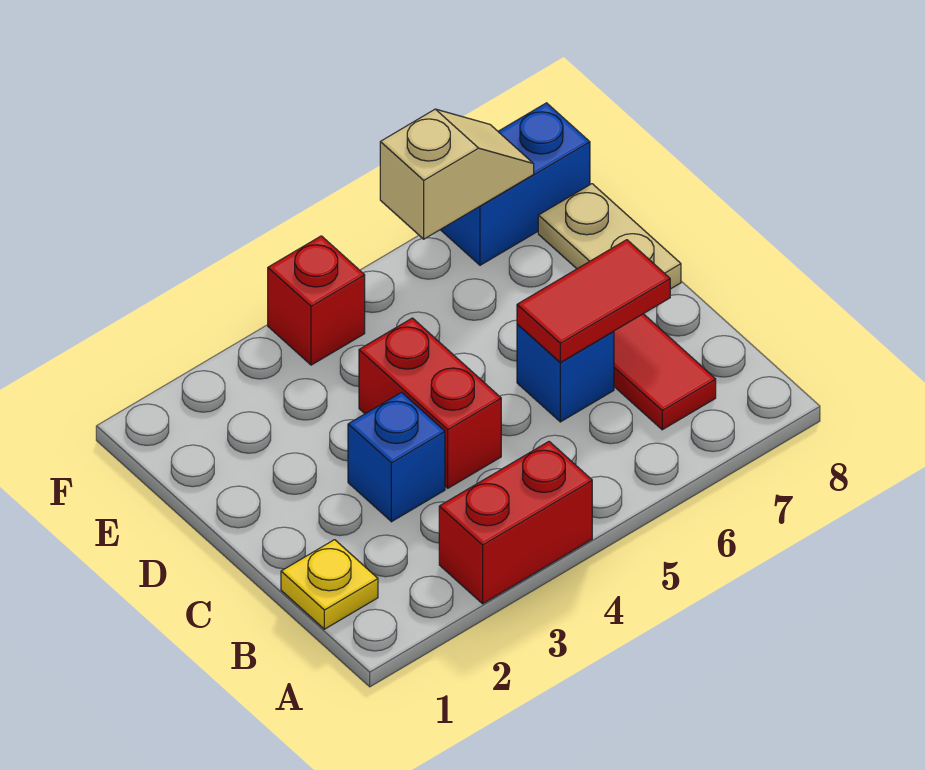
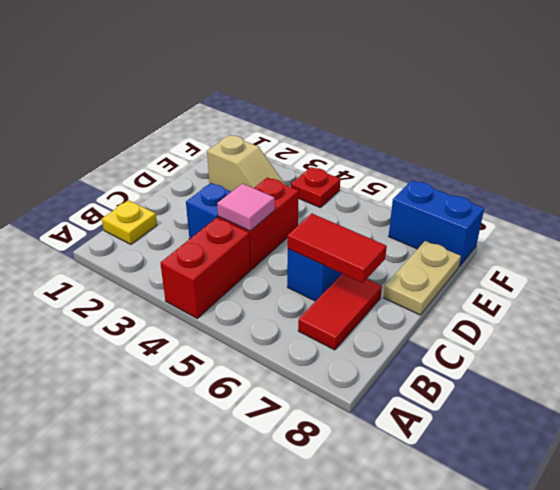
red brick A3:A4 level 1 -> red brick A4:B4 level 1
none -> pink tile C4 level 2
red brick F4 level 1 -> red plate F4 level 1
tan slope F6:F7 level 2 top 6 -> tan slope E2:E3 level 1 top 2

